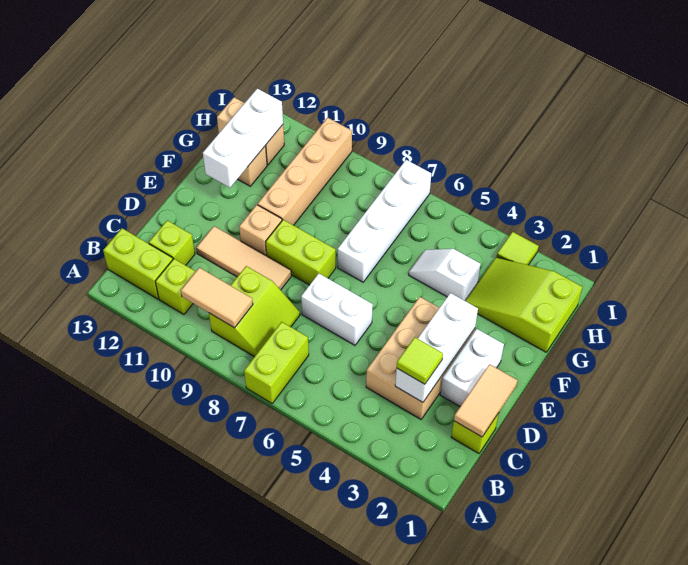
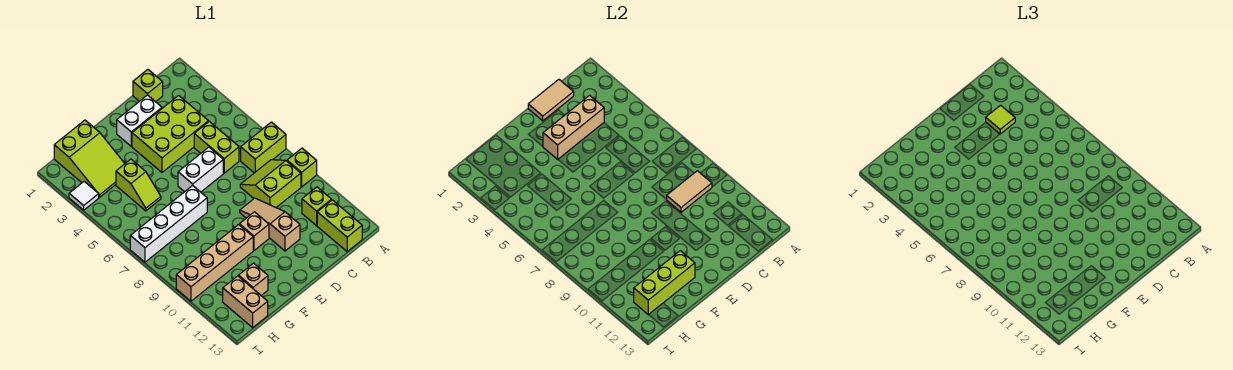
tan tile B9:B10 level 2 -> tan tile B9:C9 level 2
tan brick C3:E4 level 1 -> lime brick C3:E4 level 1
white brick C3:E3 level 2 -> tan brick C3:E3 level 2
lime brick C12 level 1 -> lime brick A9 level 1
white brick D6:D7 level 1 -> white brick D6:E6 level 1
tan tile D9:D11 level 1 -> tan slope D9:D11 level 1 top 11
lime brick E8:E9 level 1 -> lime brick C5:C6 level 1
white brick F12:H12 level 2 -> lime brick F12:H12 level 2
white slope G4:G5 level 1 top 4 -> lime slope G4:G5 level 1 top 4
lime tile I3 level 1 -> white tile I3 level 1

